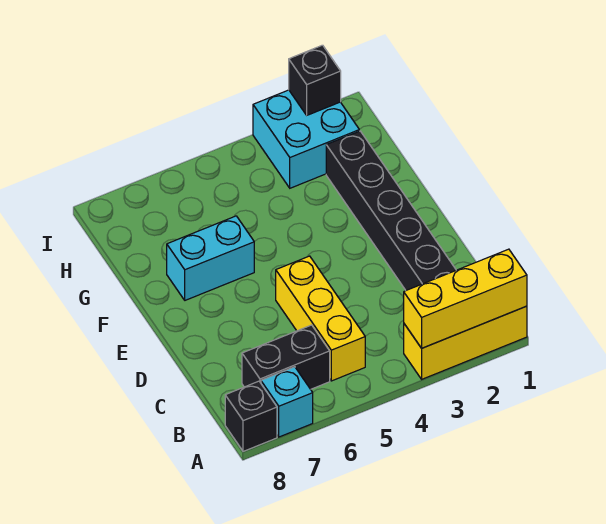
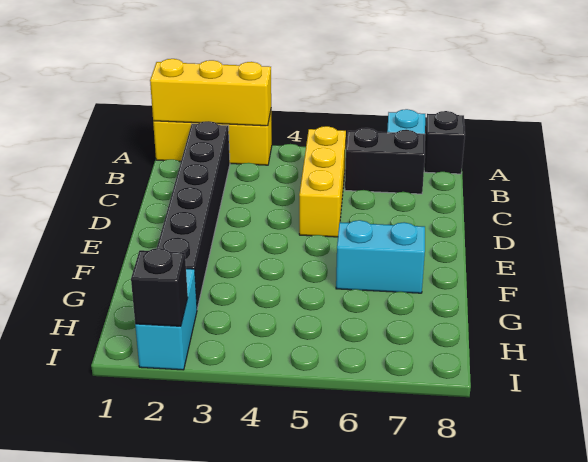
cyan brick H2:I3 level 1 -> cyan brick H2:I2 level 1

